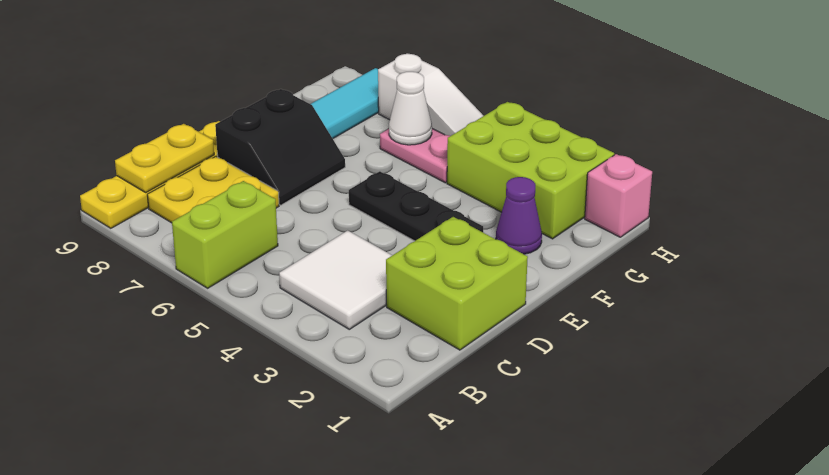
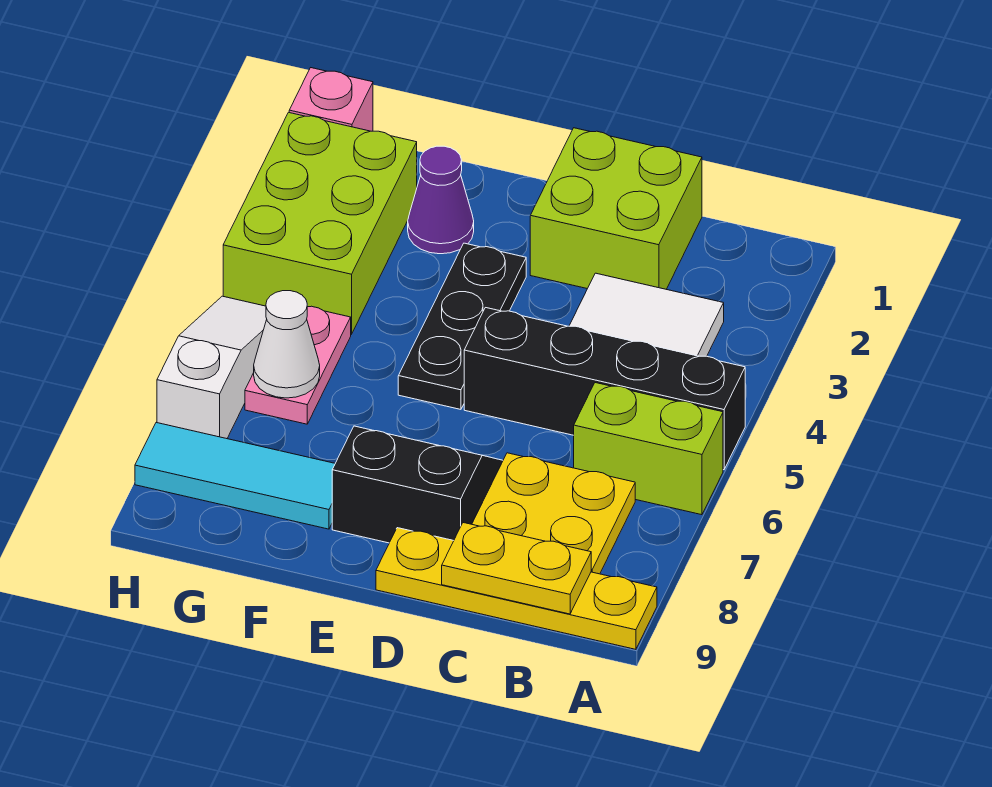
none -> black brick A5:D5 level 1

